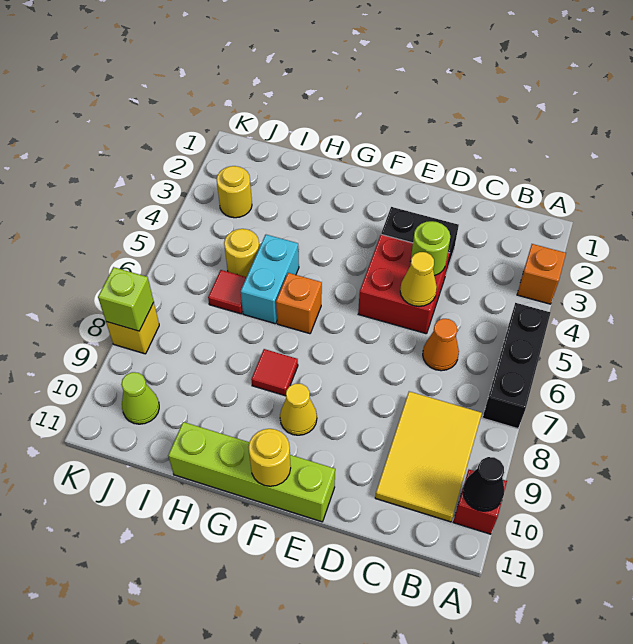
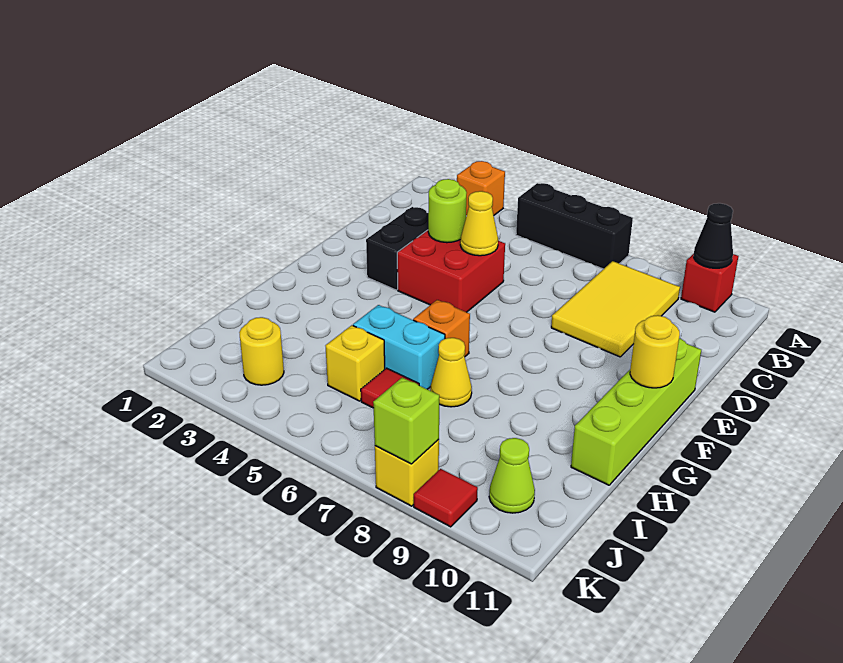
yellow tile B8:C10 level 1 -> yellow tile B8:D9 level 1
orange cone C6 level 1 -> none
yellow cone F9 level 1 -> yellow cone H7 level 1
red tile G8 level 1 -> red tile K9 level 1
yellow round brick I5 level 1 -> yellow brick I5 level 1

